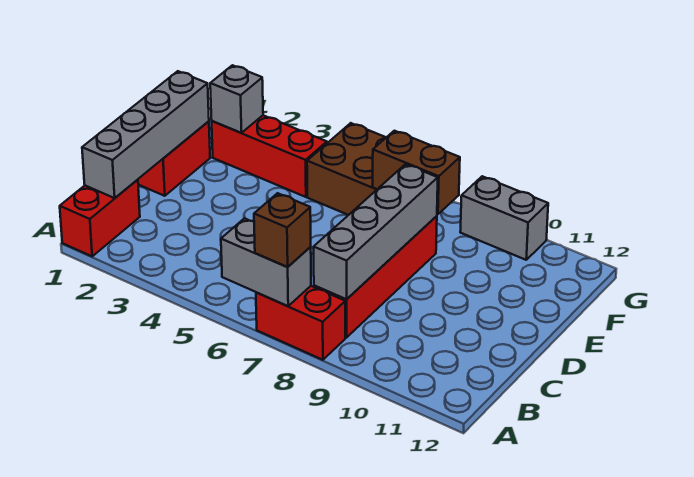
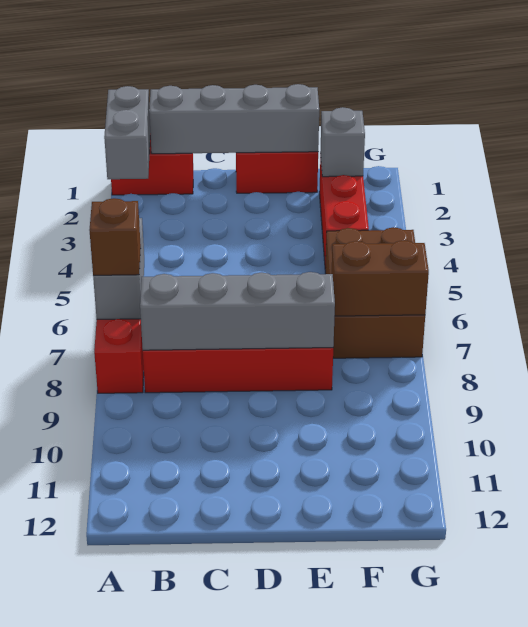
brown brick F7:F8 level 2 -> brown brick F7:G7 level 2
grey brick G9:G10 level 1 -> grey brick A1:A2 level 2

